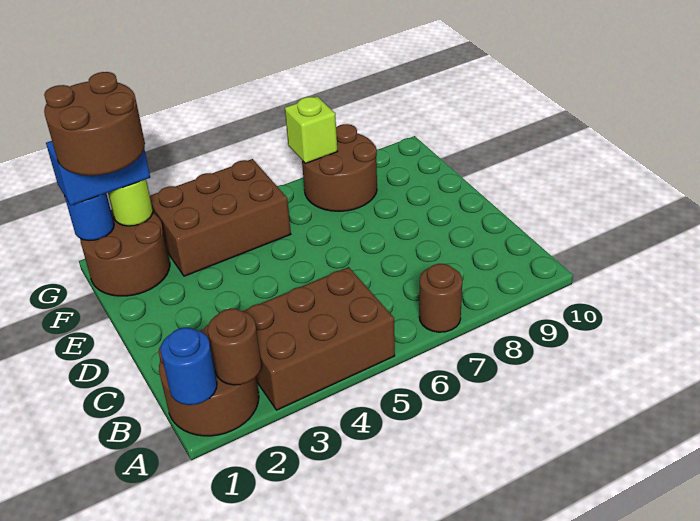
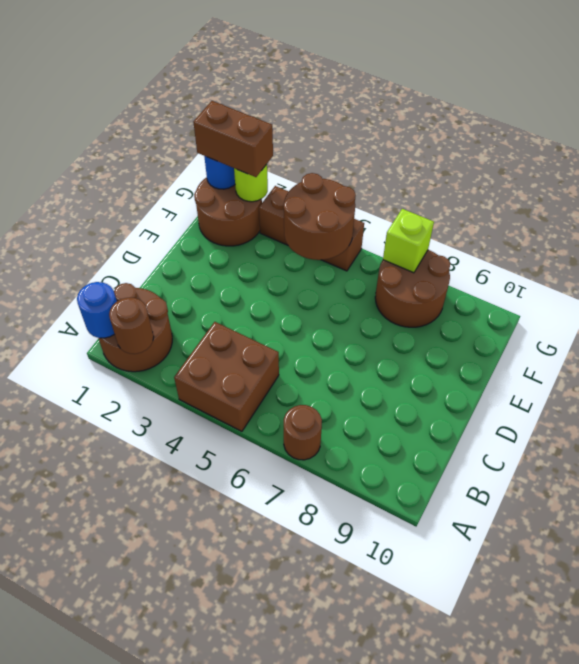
brown brick A3:B5 level 1 -> brown brick A4:B5 level 1
brown round brick F1:G2 level 4 -> brown round brick F4:G5 level 2
brown brick F3:G5 level 1 -> brown brick G3:G5 level 1
blue brick G1:G2 level 3 -> brown brick G1:G2 level 3

